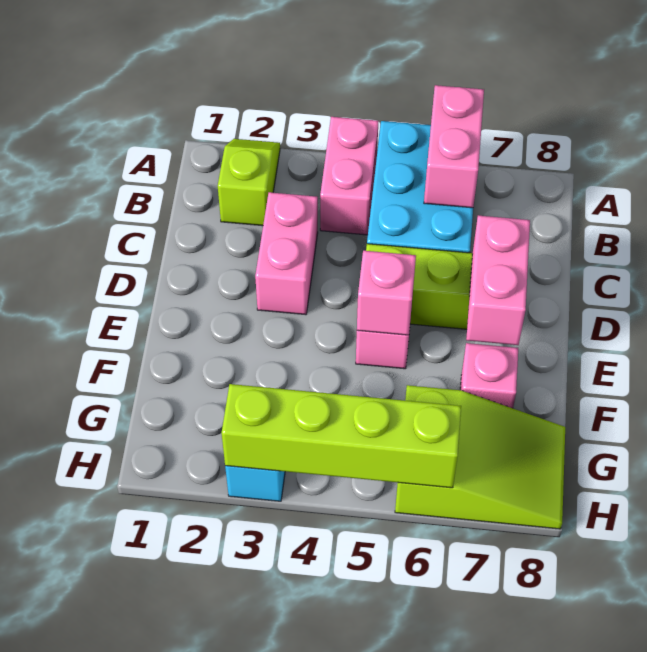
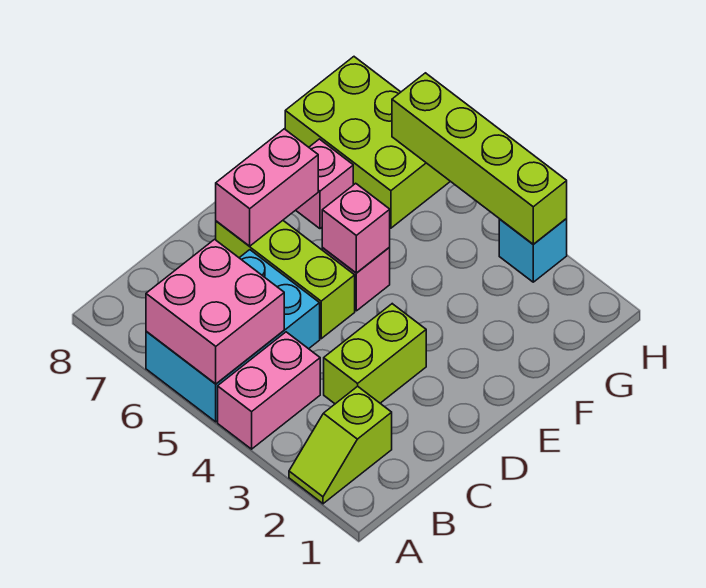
pink brick A6:B6 level 2 -> pink brick A5:B6 level 2
pink brick C3:D3 level 1 -> lime brick C3:D3 level 1
lime slope G6:H8 level 1 top 6 -> lime brick G6:H8 level 1

